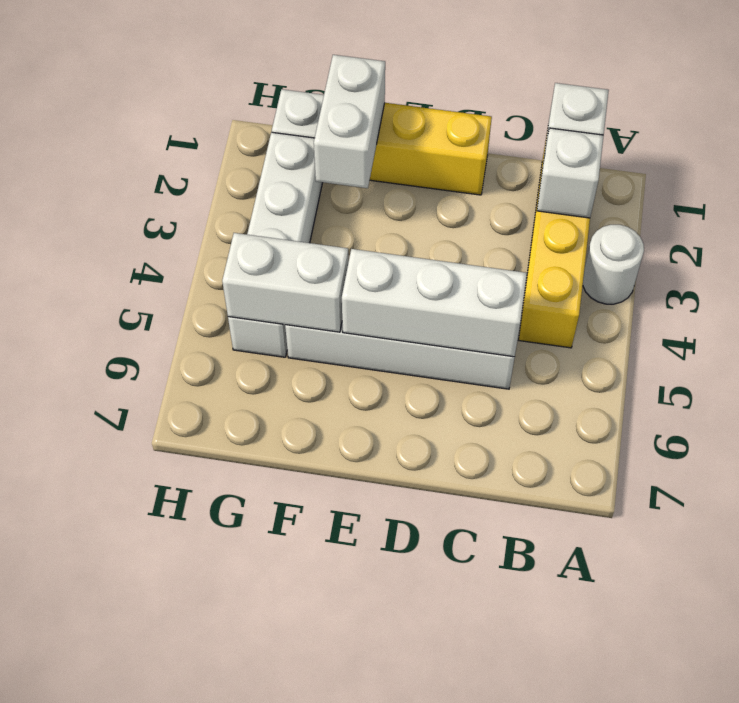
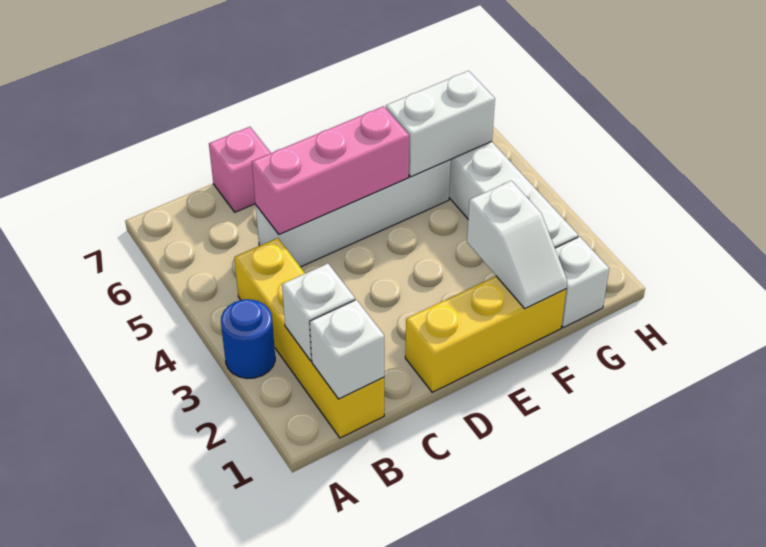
white round brick A3 level 1 -> blue round brick A3 level 1
white brick C5:E5 level 2 -> pink brick C5:E5 level 2
none -> pink brick C7 level 1
white brick F1:F2 level 2 -> white slope F1:F2 level 2 top 2

